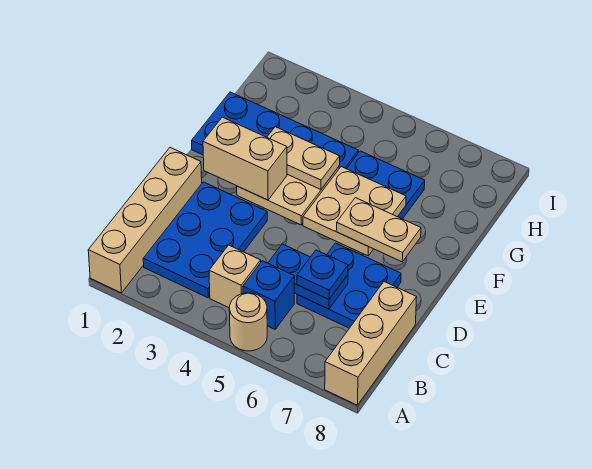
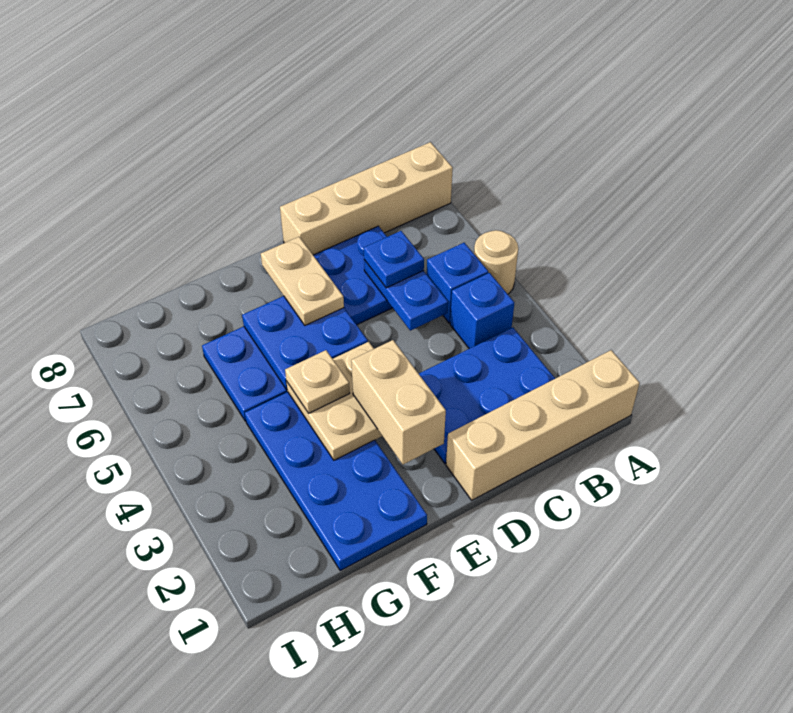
tan brick A8:C8 level 1 -> tan brick A8:D8 level 1
tan brick B4 level 1 -> blue brick B4 level 1
tan plate E5:F6 level 2 -> blue plate E5:F6 level 2
tan plate F3:F4 level 3 -> tan plate F4 level 3

